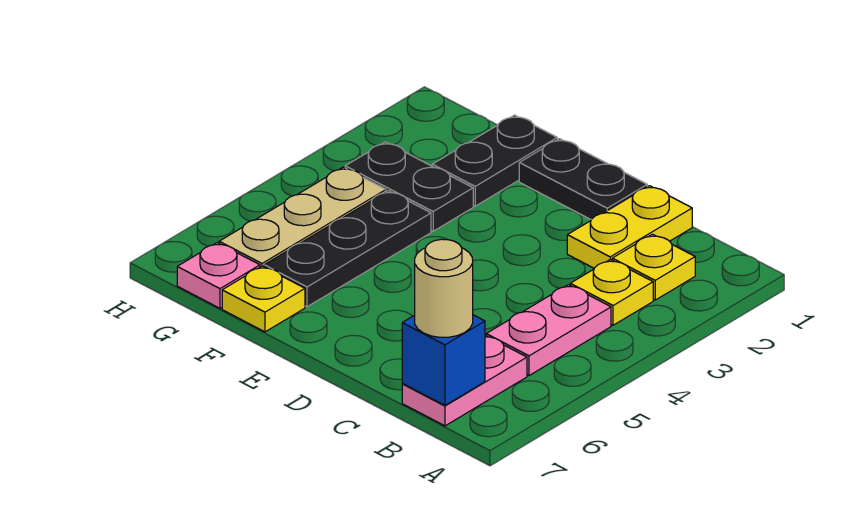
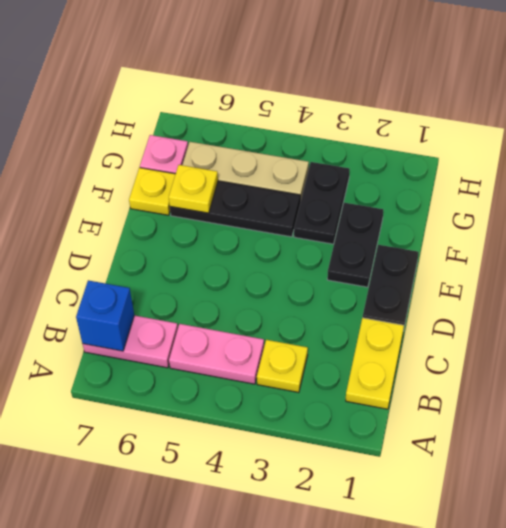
yellow plate B2 level 1 -> yellow plate F6 level 2
tan round brick B7 level 3 -> none
yellow plate C1:C2 level 1 -> yellow plate B1:C1 level 1
black plate F1:F2 level 1 -> black plate E2:F2 level 1

